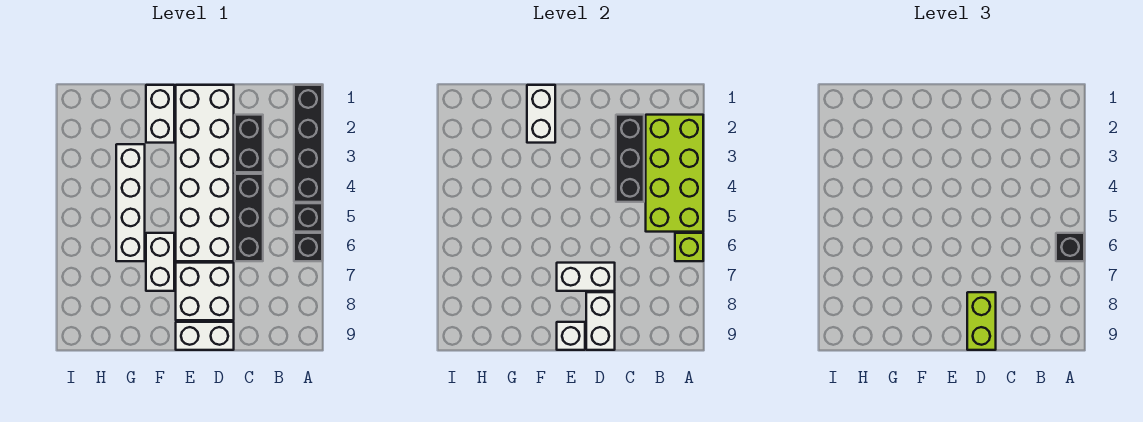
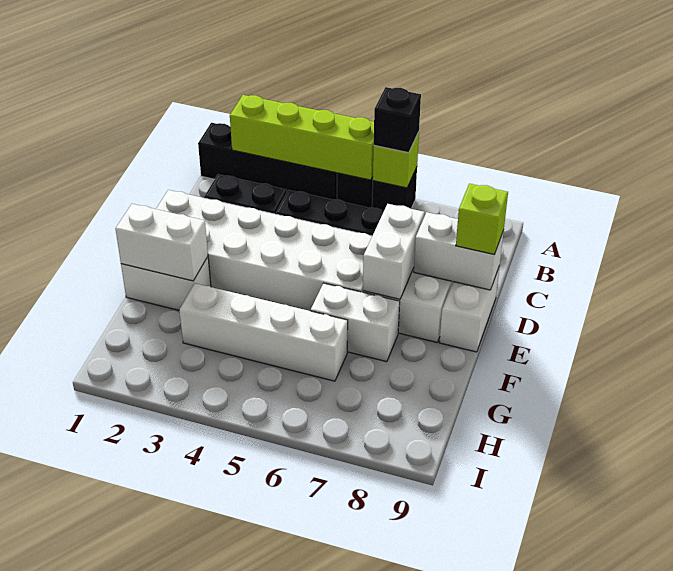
lime brick A2:B5 level 2 -> lime brick A2:A5 level 2
black brick C2:C4 level 2 -> none
lime brick D8:D9 level 3 -> lime brick D9 level 3
white brick E9 level 2 -> none

